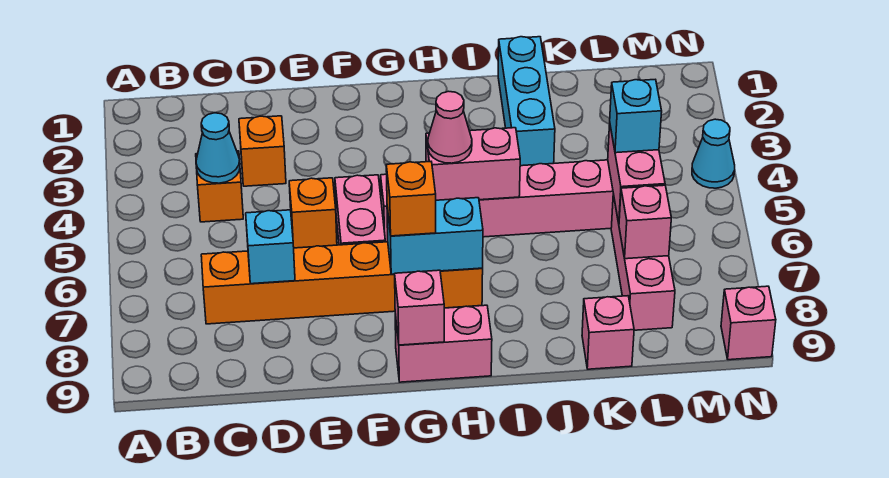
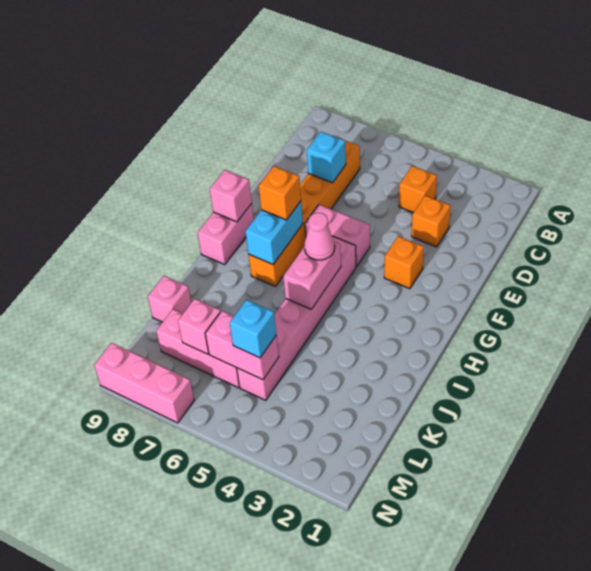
cyan cone C4 level 2 -> none
orange brick E5 level 1 -> orange brick F3 level 1
cyan brick J1:J3 level 1 -> none
cyan cone N4 level 1 -> none
pink brick N9 level 1 -> pink brick N7:N9 level 1

